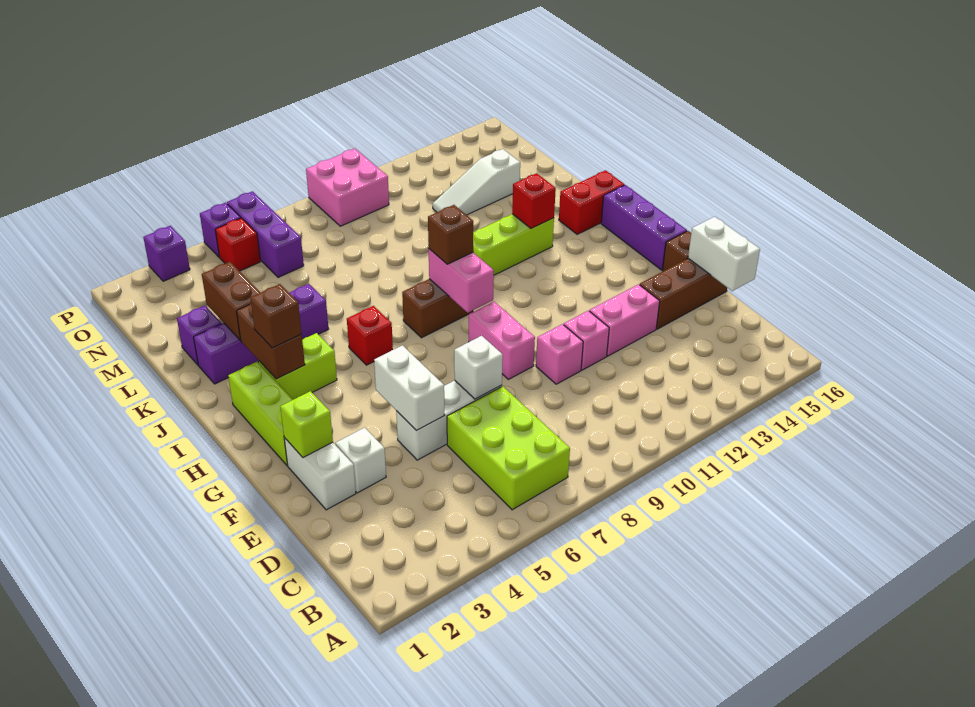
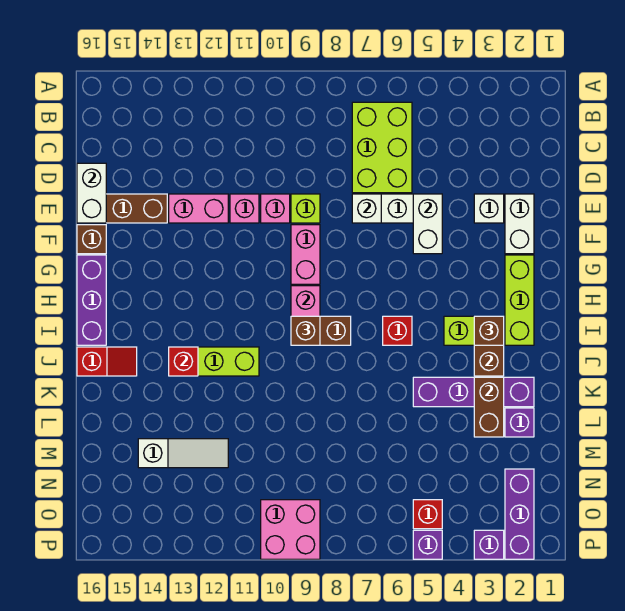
lime brick F2 level 2 -> lime brick E9 level 1
red brick J15:J16 level 1 -> red slope J15:J16 level 1 top 16
purple brick N6:P6 level 1 -> purple brick N2:P2 level 1

